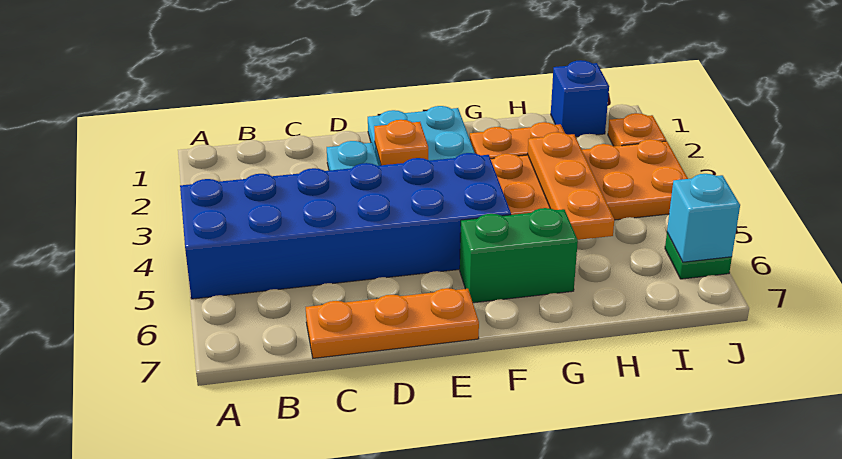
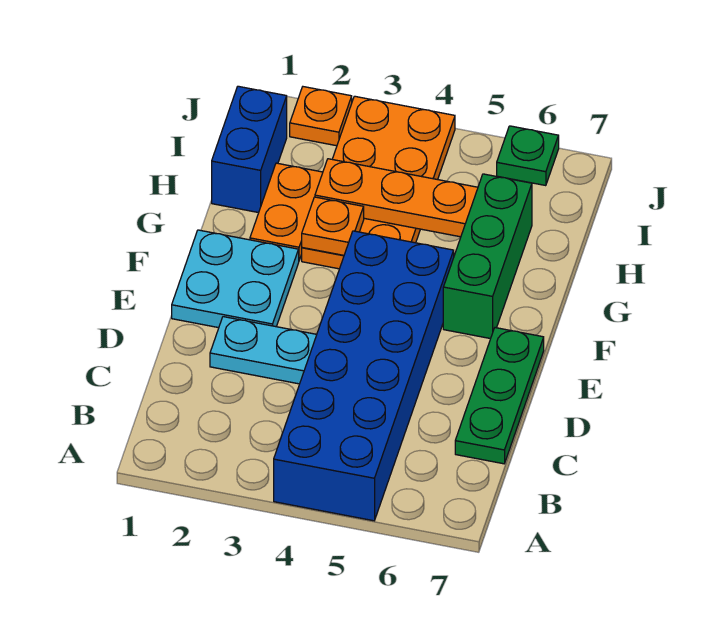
orange plate C7:E7 level 1 -> green plate C7:E7 level 1
orange plate E2 level 2 -> orange plate G3 level 2
green brick F6:G6 level 1 -> green brick F6:H6 level 1
blue brick I1 level 1 -> blue brick H1:I1 level 1
cyan brick J6 level 2 -> none

